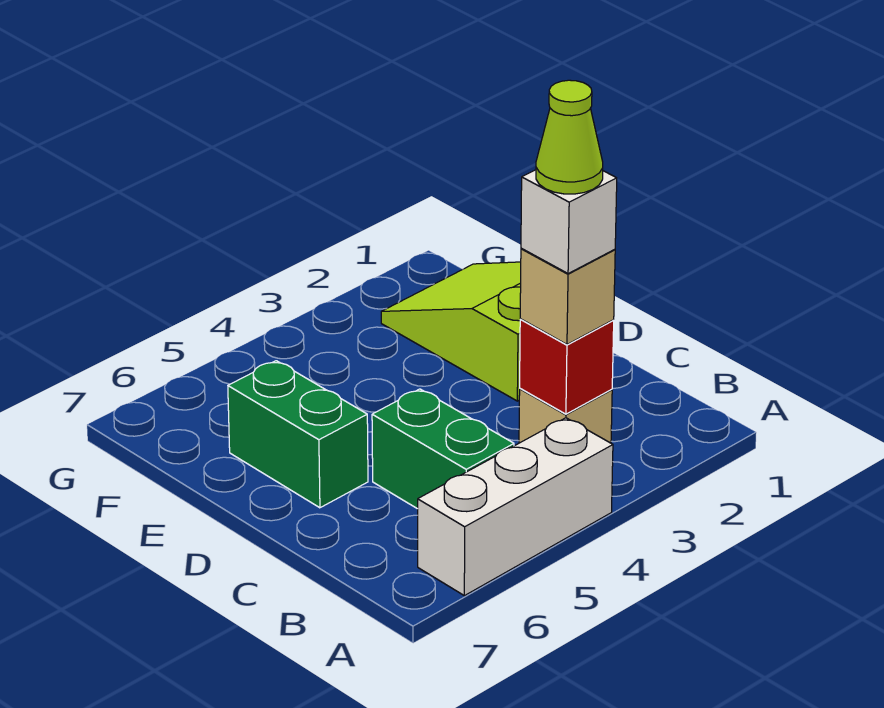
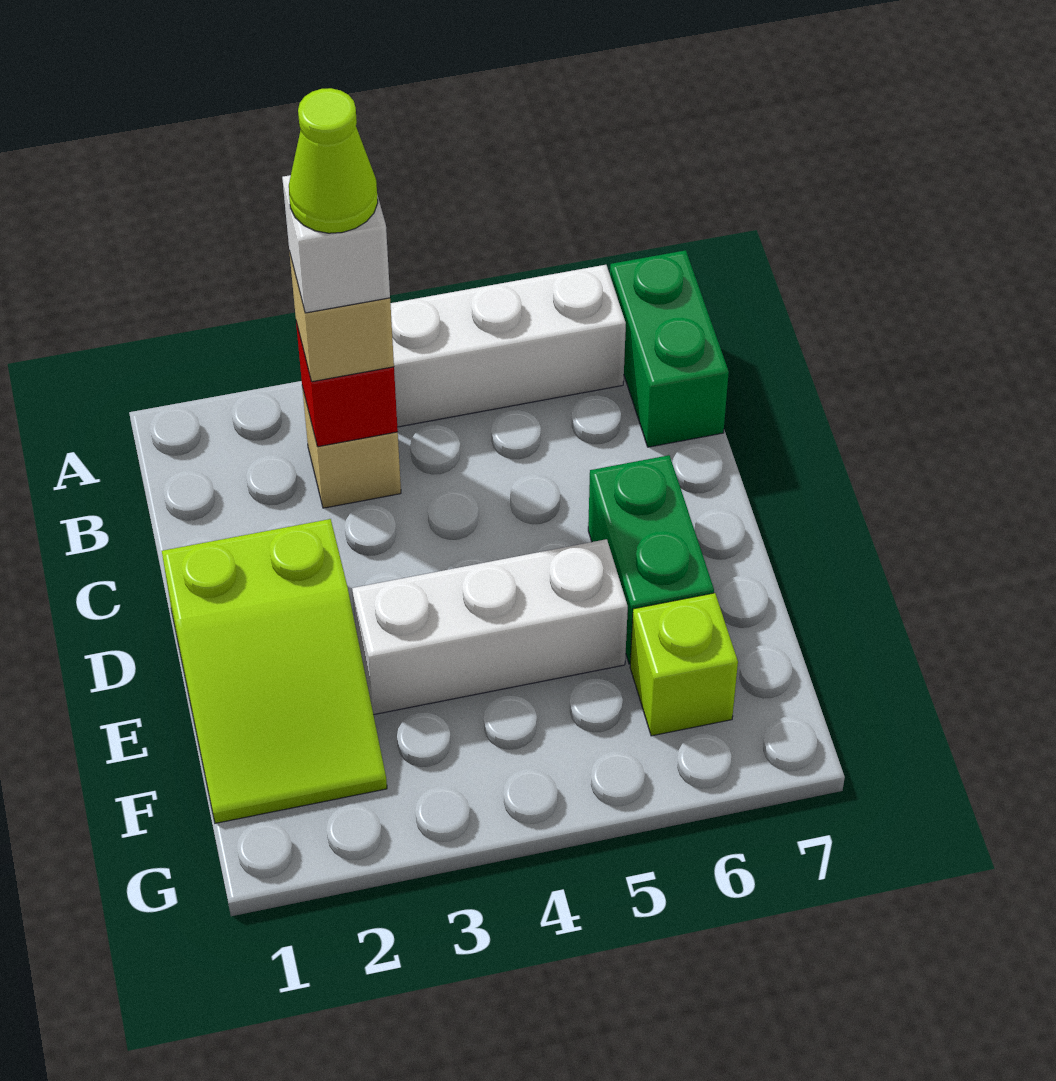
green brick B5:C5 level 1 -> green brick A7:B7 level 1
none -> white brick E3:E5 level 1
none -> lime brick F6 level 1

